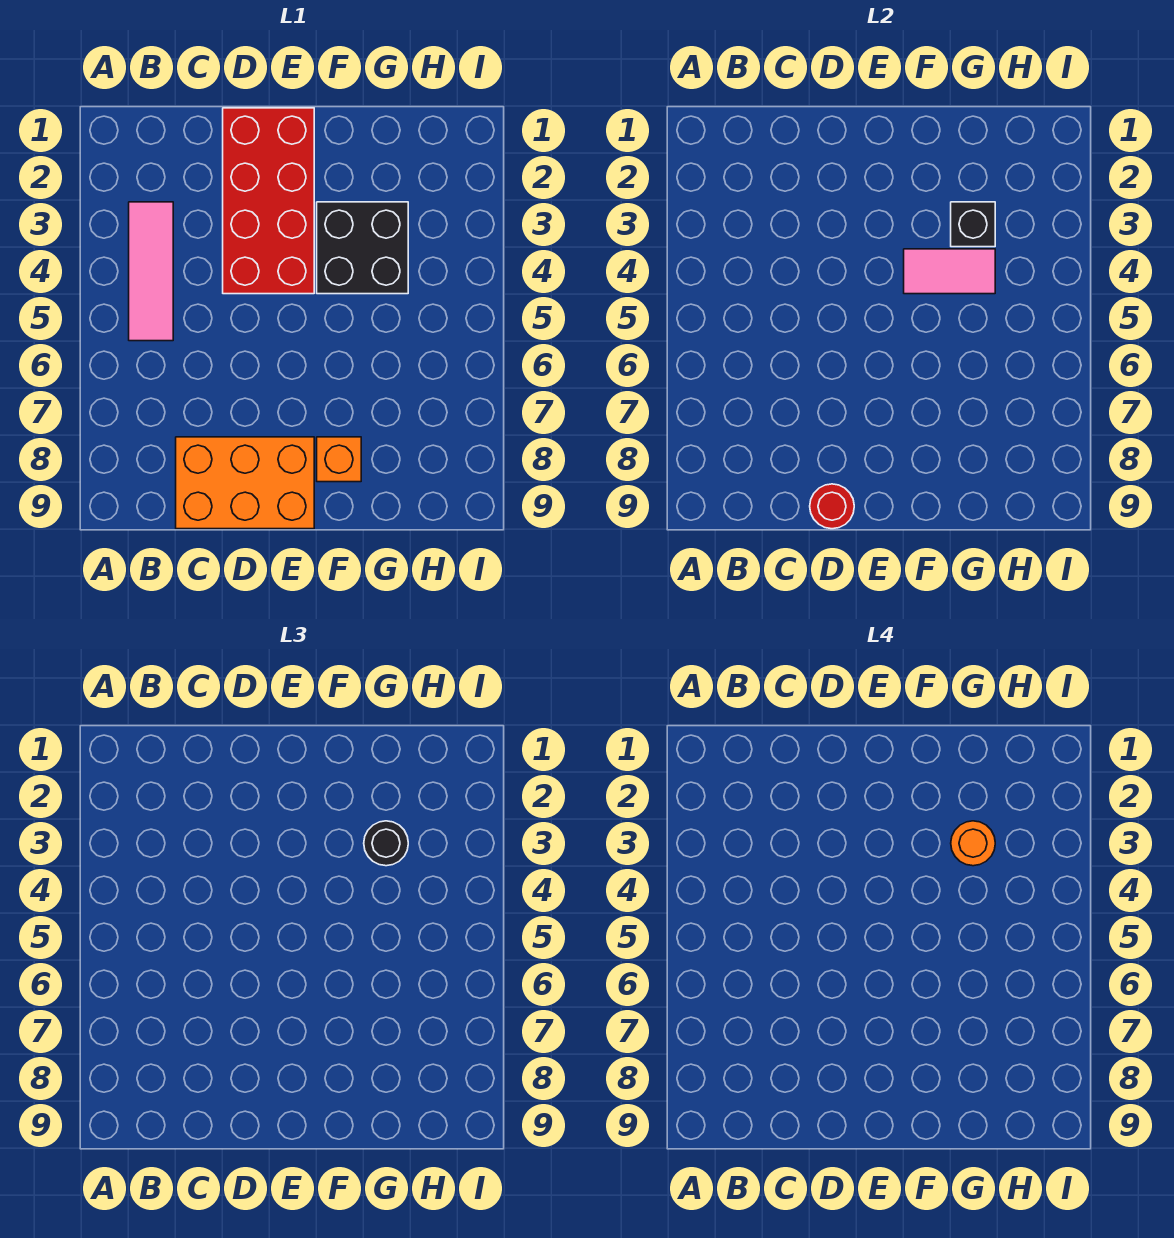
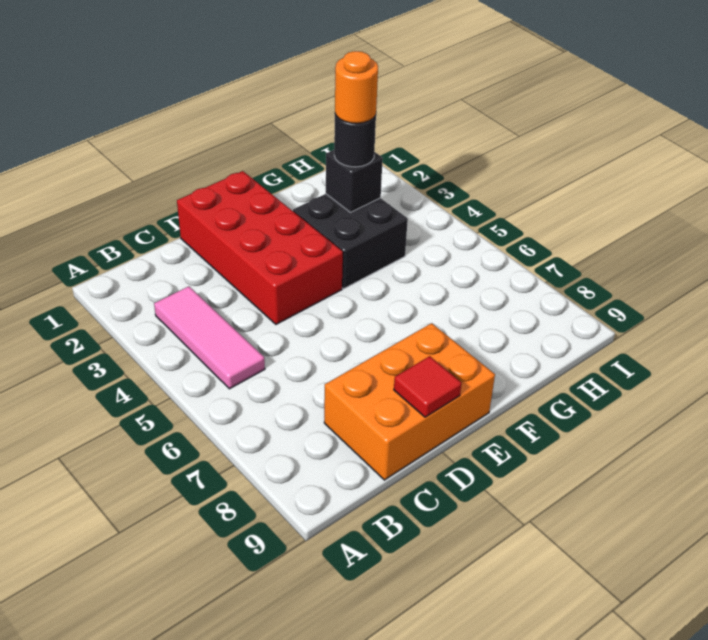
red round brick D9 level 2 -> red tile D9 level 2
pink tile F4:G4 level 2 -> none
orange brick F8 level 1 -> none

